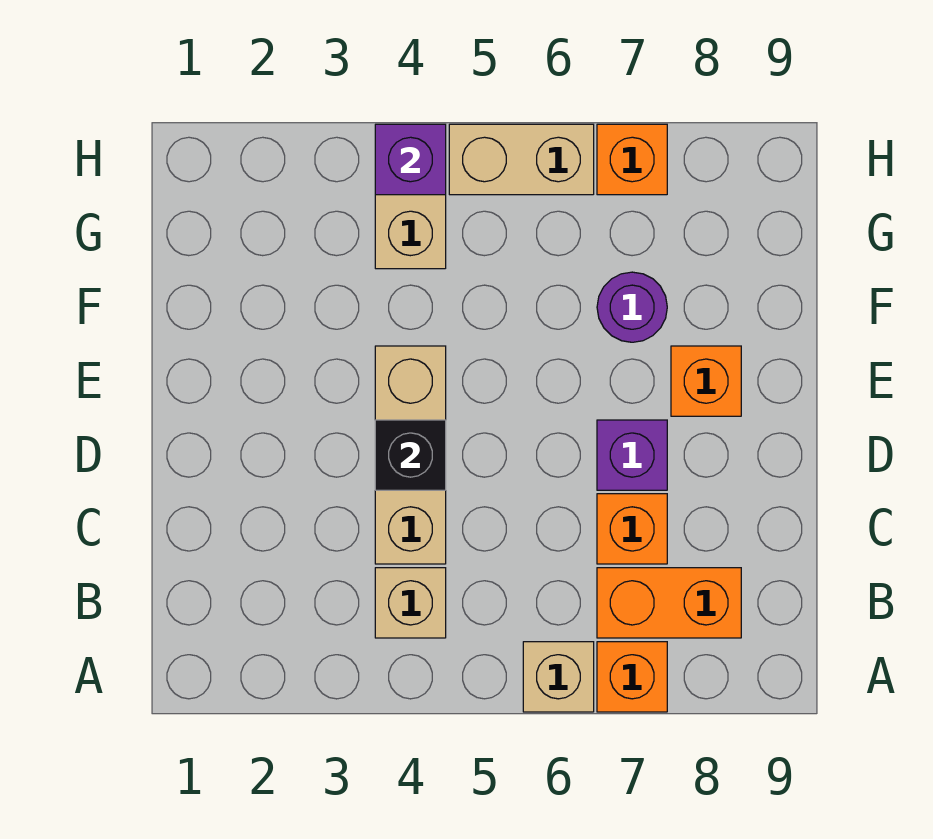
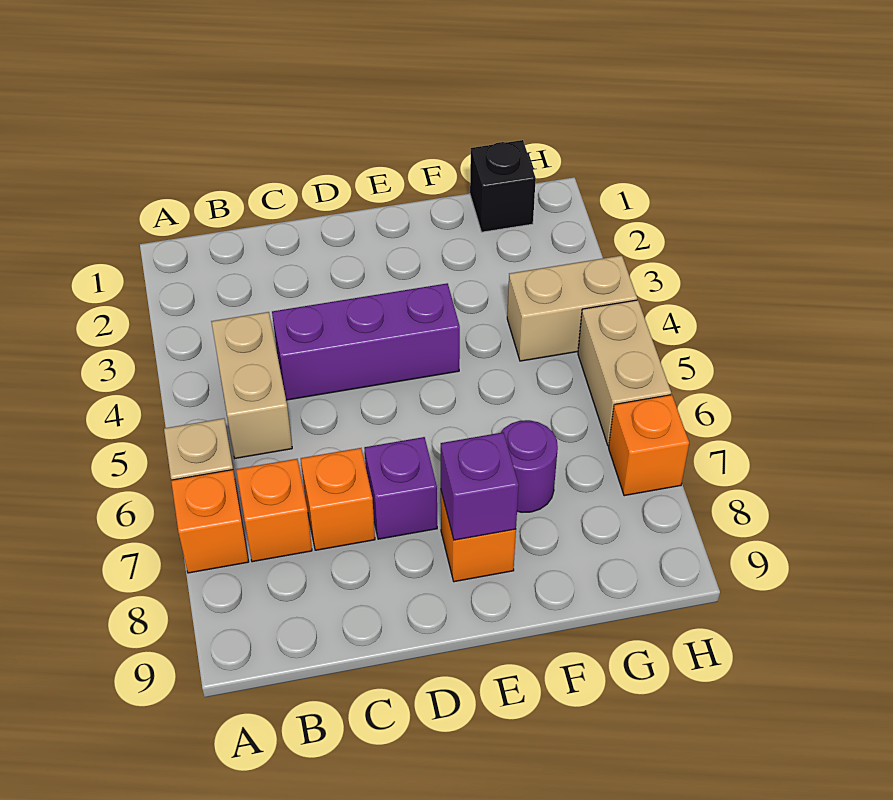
tan brick B4 level 1 -> tan brick B4:B5 level 1
orange brick B7:B8 level 1 -> orange brick B7 level 1
tan brick C4:E4 level 1 -> purple brick C4:E4 level 1
black brick D4 level 2 -> black brick G1 level 1
purple brick H4 level 2 -> purple brick E8 level 2

